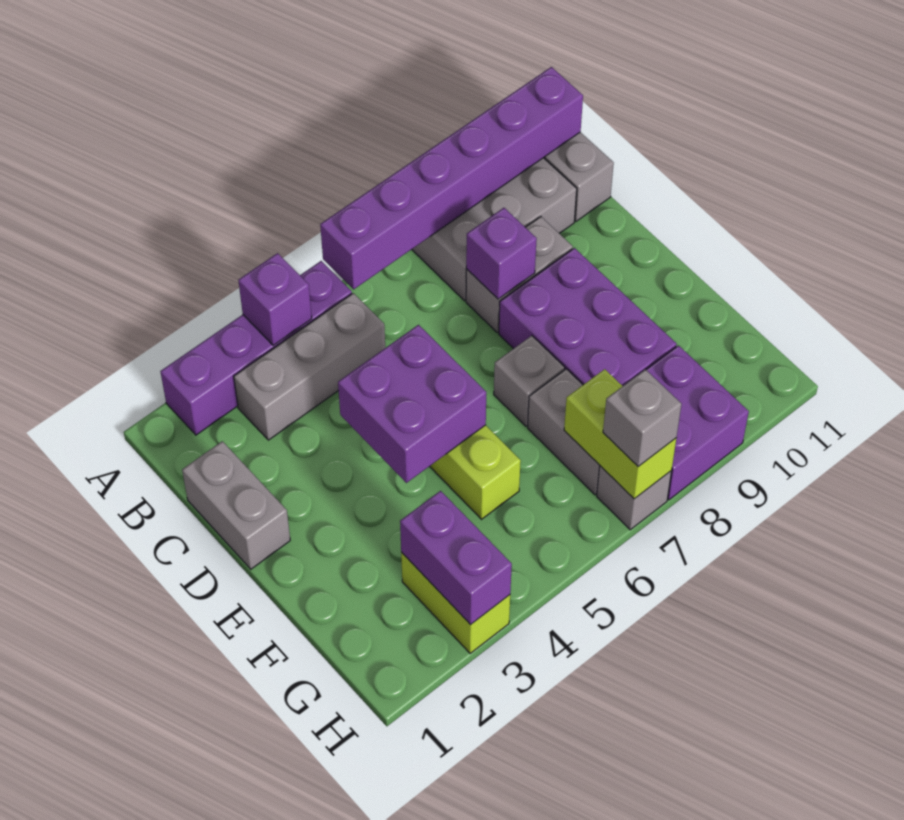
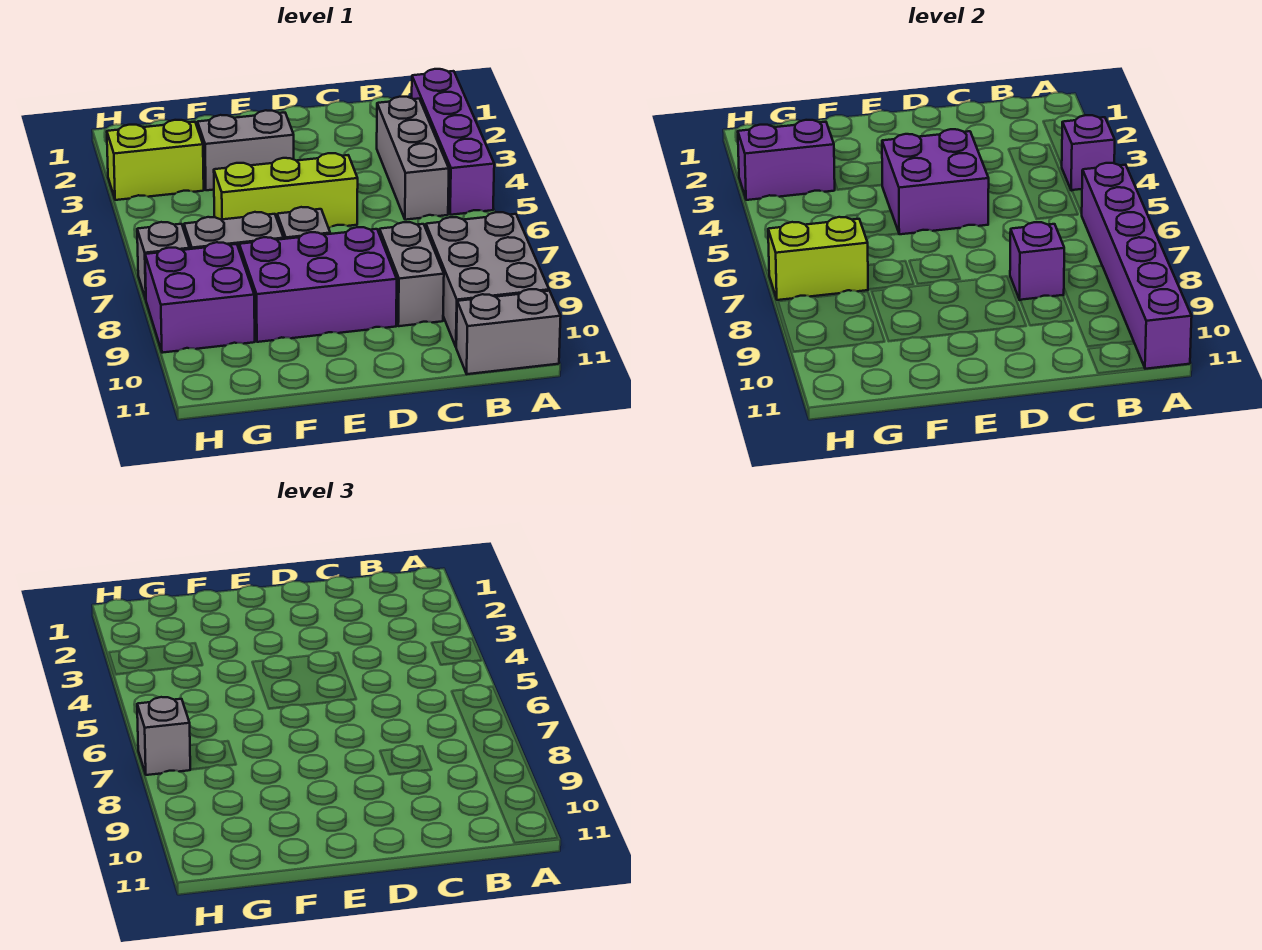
grey brick C1:D1 level 1 -> grey brick E3:F3 level 1

